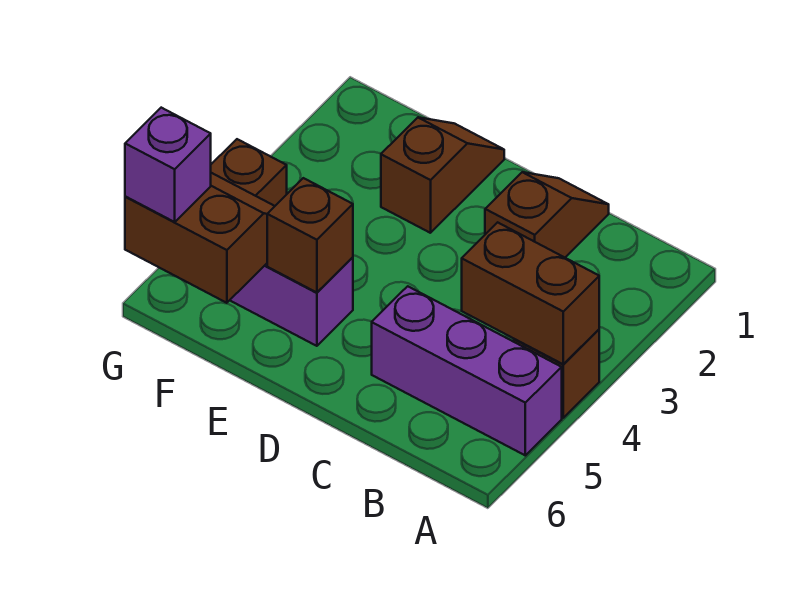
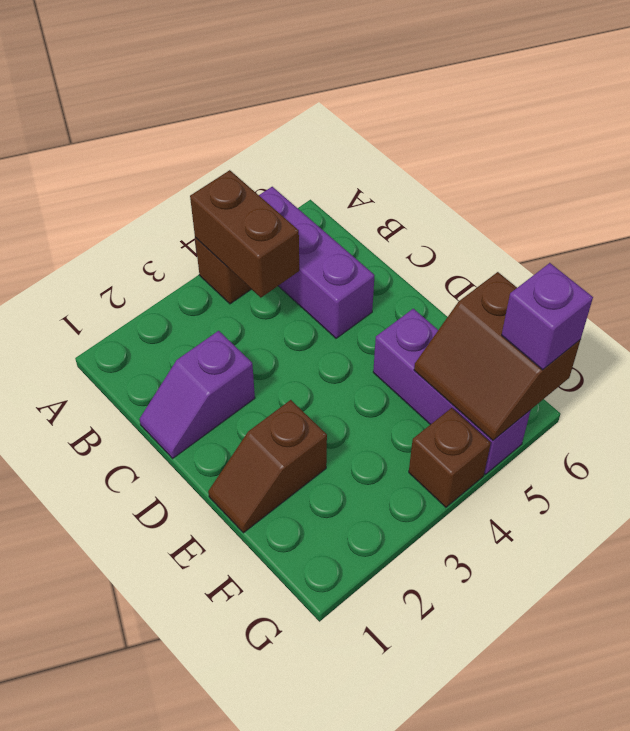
brown slope C1:C2 level 1 top 2 -> purple slope C1:C2 level 1 top 2
brown brick E5 level 2 -> none

